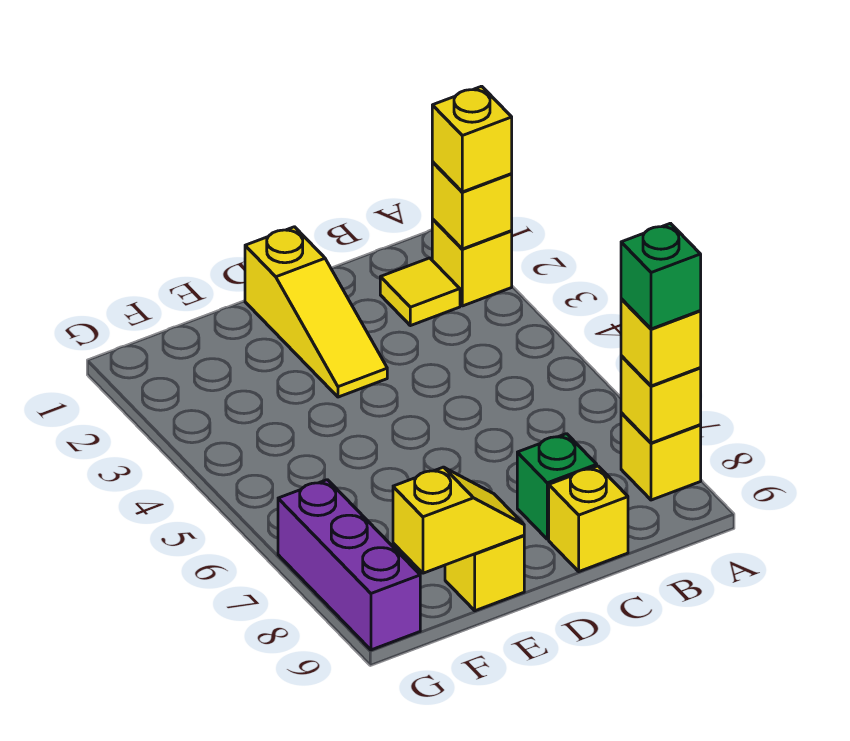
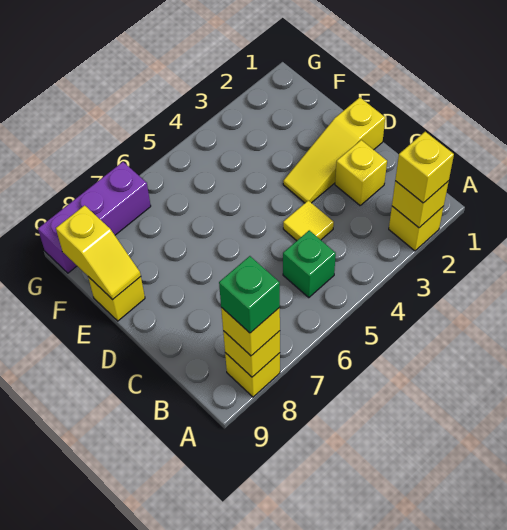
yellow tile B2 level 1 -> yellow tile C4 level 1
green brick C8 level 1 -> green brick B5 level 1
yellow brick C9 level 1 -> yellow brick C2 level 1

